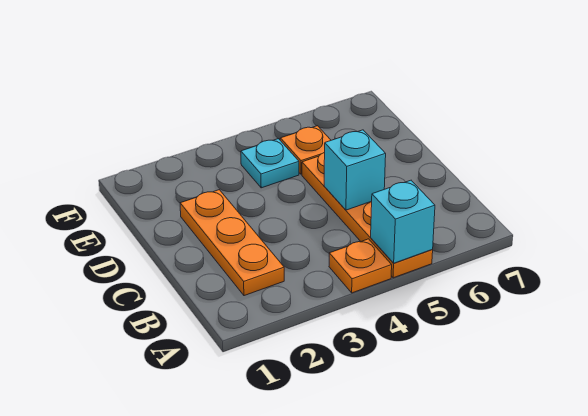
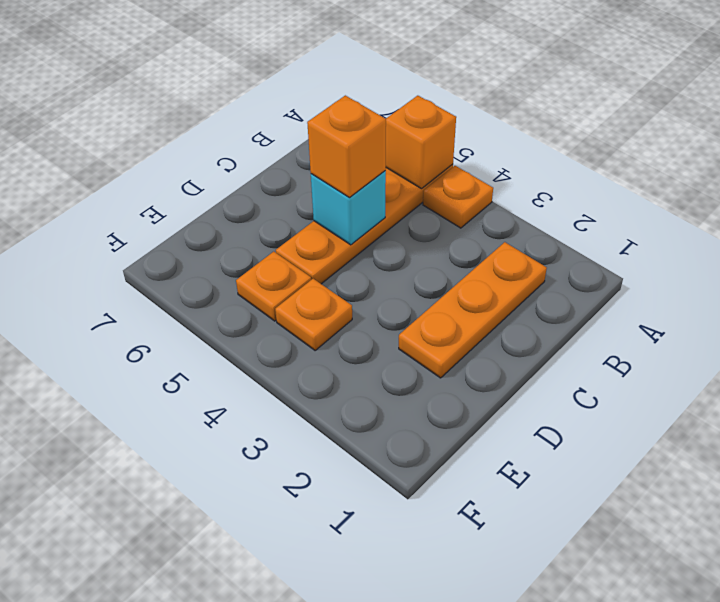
cyan brick A5 level 2 -> orange brick A5 level 2
none -> orange brick C5 level 3
cyan plate E4 level 1 -> orange plate E4 level 1

